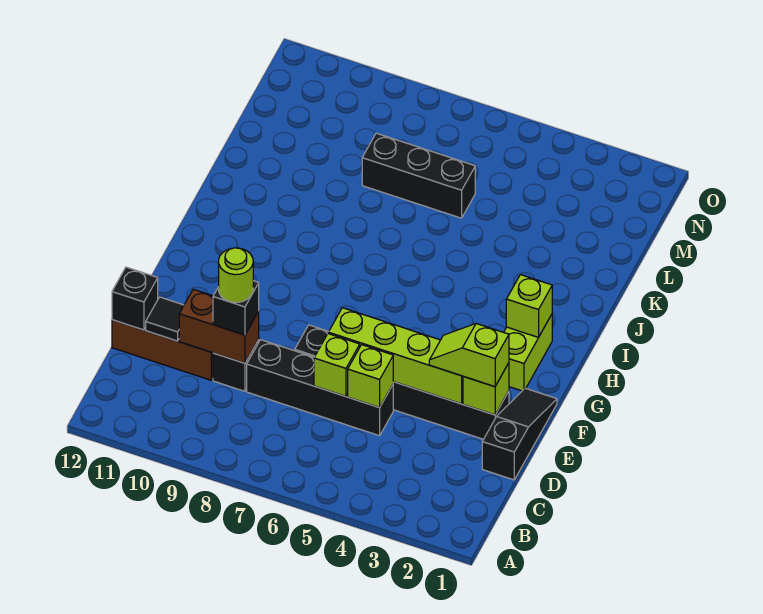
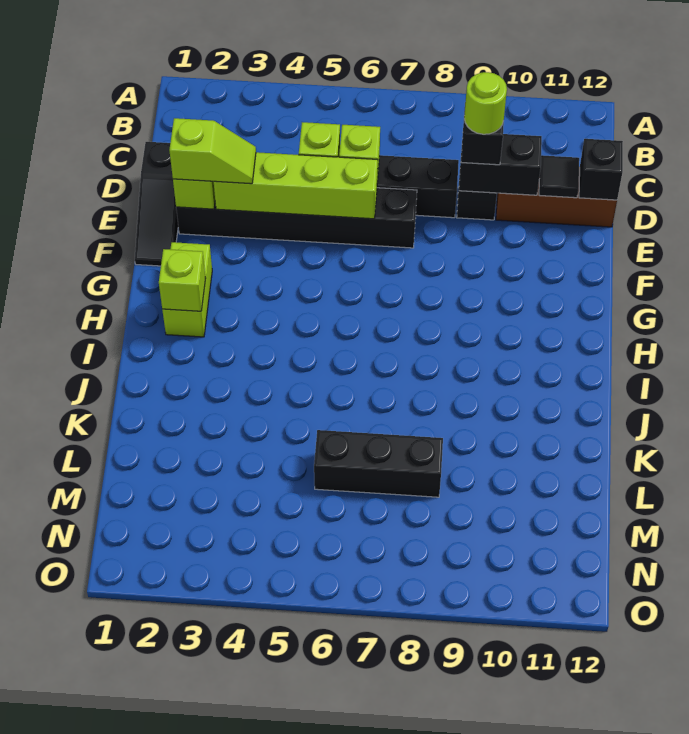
brown brick D9:D10 level 2 -> black brick D9:D10 level 2

